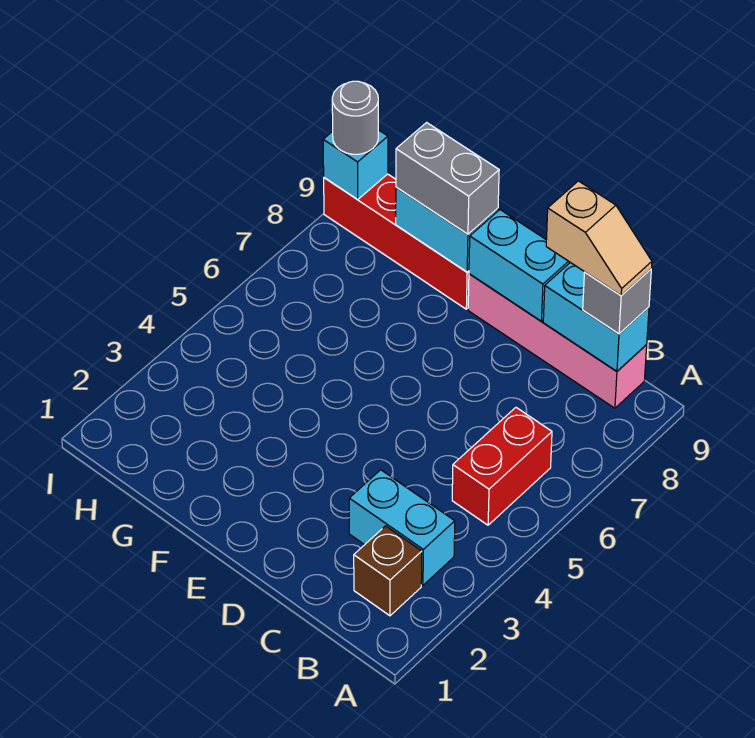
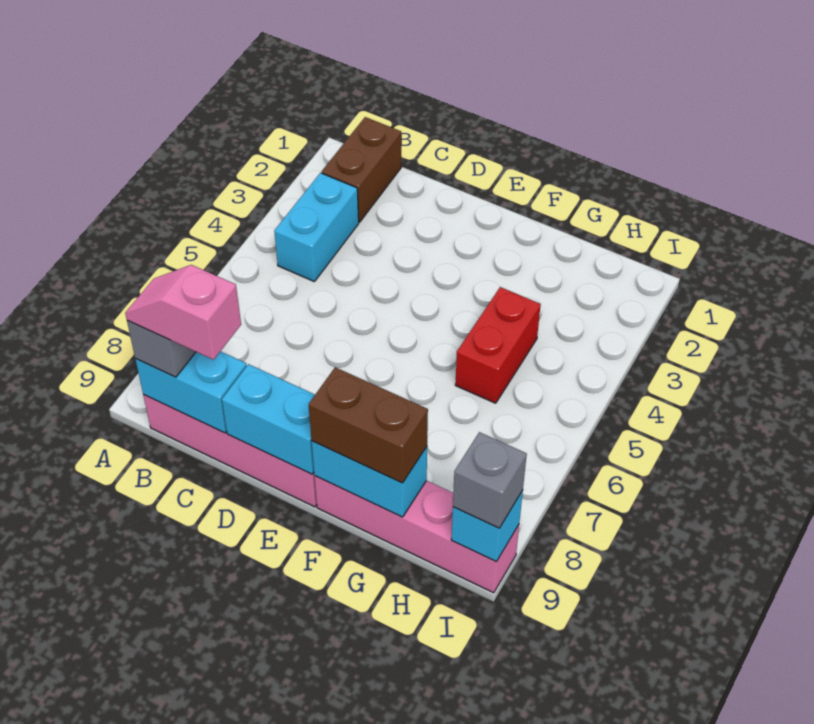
brown brick B2 level 1 -> brown brick B1:B2 level 1
cyan brick B3:C3 level 1 -> cyan brick B3:B4 level 1
red brick B5:B6 level 1 -> red brick G4:G5 level 1
tan slope B9:C9 level 4 top C -> pink slope B9:C9 level 4 top C
red brick F9:I9 level 1 -> pink brick F9:I9 level 1
grey brick F9:G9 level 3 -> brown brick F9:G9 level 3
grey round brick I9 level 3 -> grey brick I9 level 3

